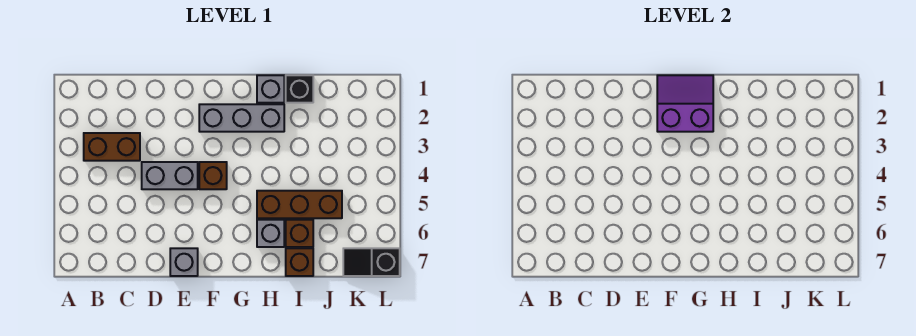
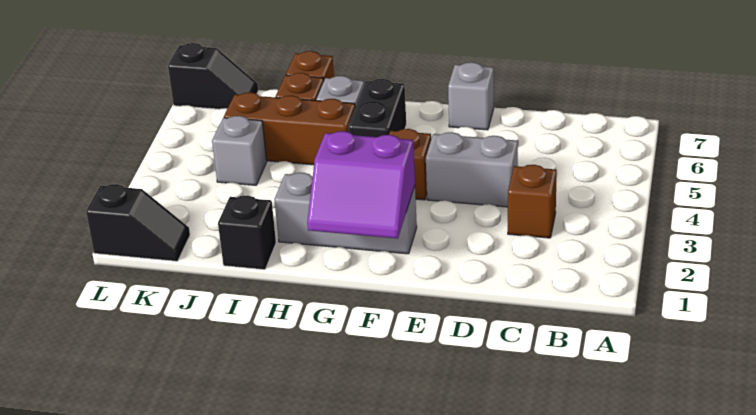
brown brick B3:C3 level 1 -> brown brick C3 level 1
none -> black brick G5:G6 level 1
grey brick H1 level 1 -> grey brick J4 level 1
none -> black slope K1:L1 level 1 top L

